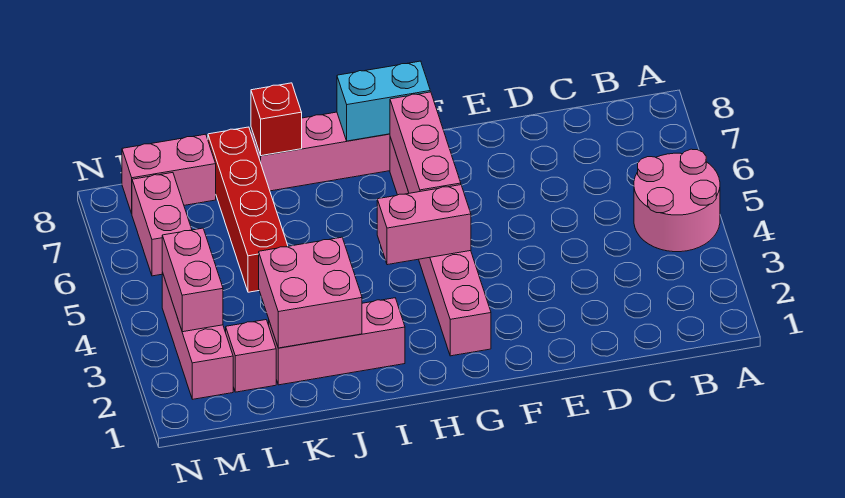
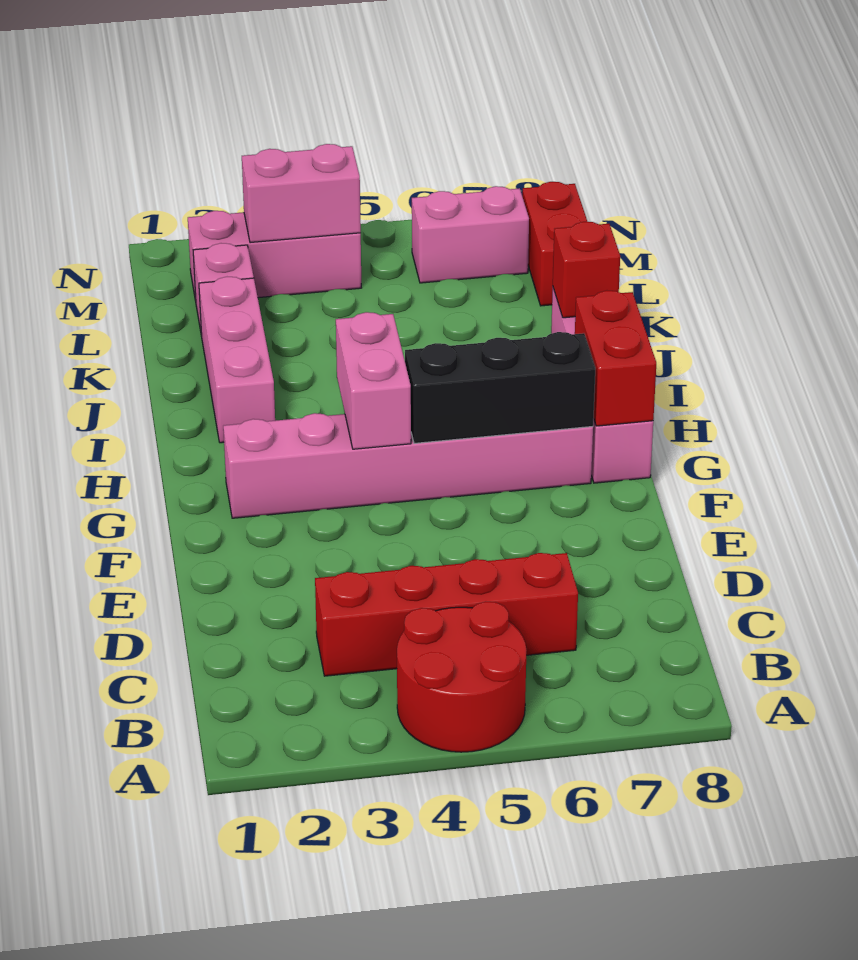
pink round brick A4:B5 level 1 -> red round brick A4:B5 level 1
pink brick G5:G7 level 2 -> black brick G5:G7 level 2
cyan brick G8:H8 level 2 -> red brick G8:H8 level 2
pink brick J2:K3 level 2 -> none
red brick K5:K8 level 1 -> red brick C3:C6 level 1
pink brick L8:M8 level 1 -> red brick L8:M8 level 1

